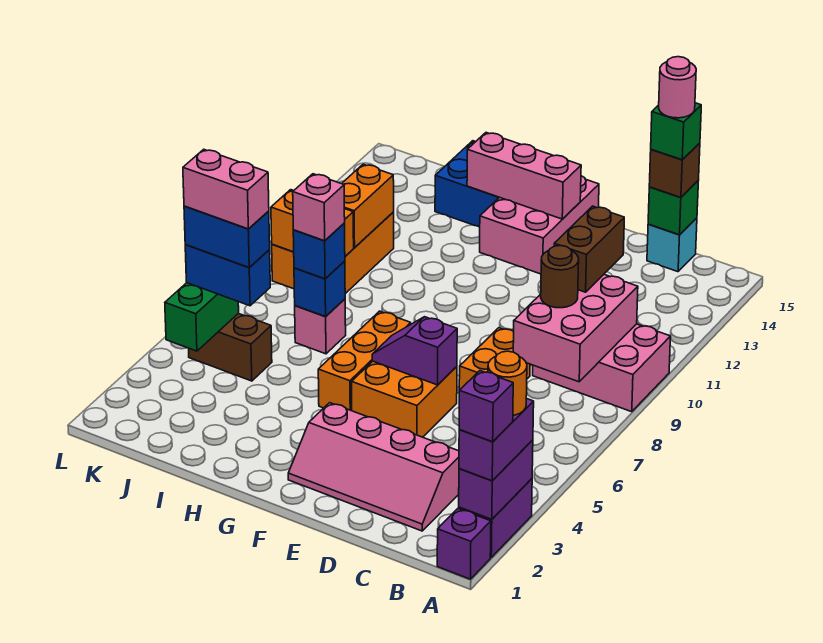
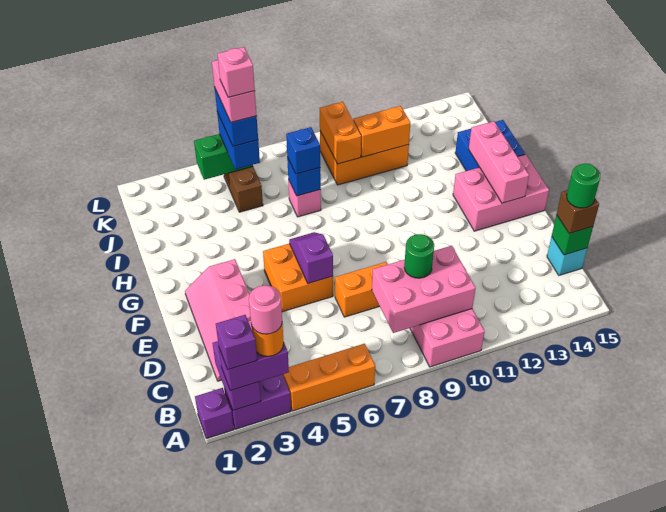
purple brick A2:A3 level 2 -> purple brick A2:B2 level 2
brown round brick C9 level 3 -> green round brick C9 level 3
brown brick C10:C11 level 3 -> none
green brick C15 level 4 -> green round brick C15 level 4
pink round brick C15 level 5 -> pink round brick A3 level 5
orange brick G5:G7 level 1 -> orange brick A4:A6 level 1
pink brick I7 level 4 -> pink brick J5 level 6

